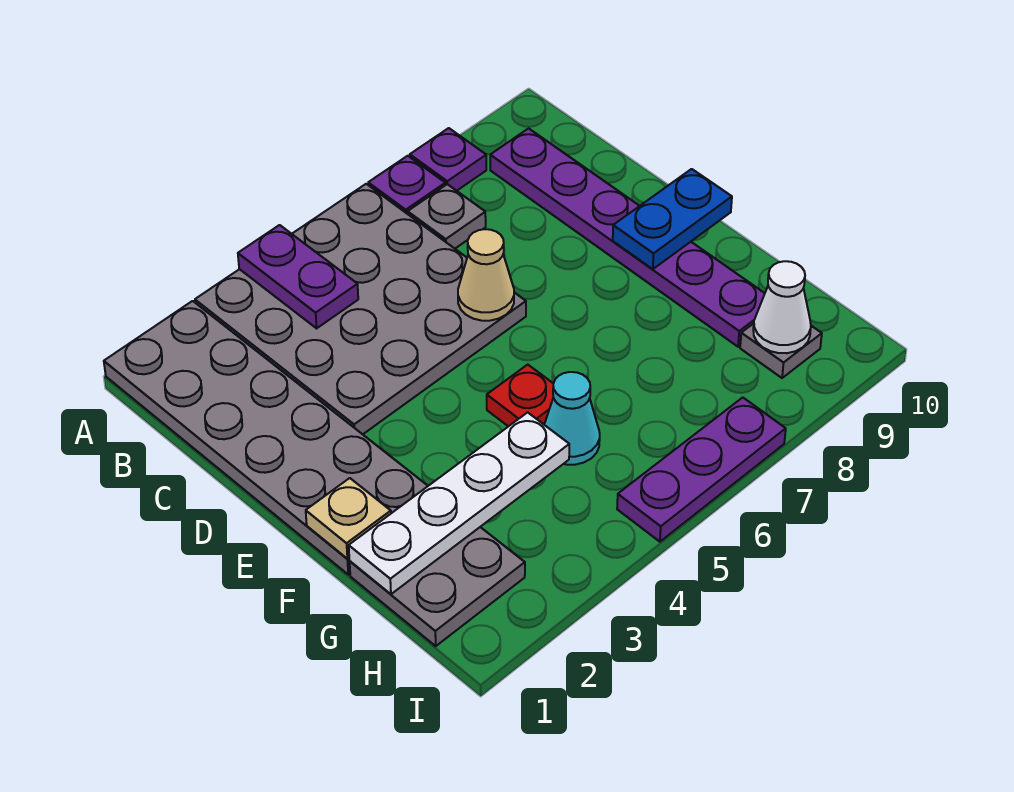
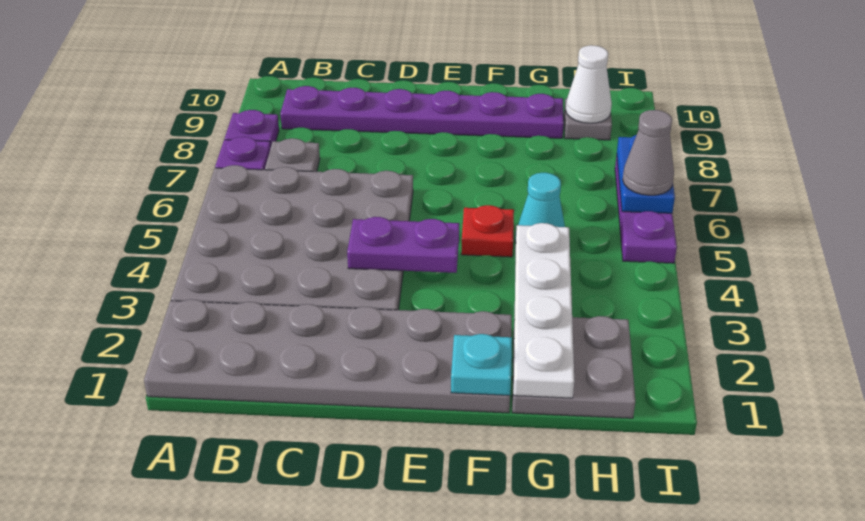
purple plate A4:B4 level 2 -> purple plate D4:E4 level 2
tan cone D6 level 2 -> none
blue plate E9:E10 level 2 -> blue plate I6:I7 level 2
tan plate F1 level 2 -> cyan plate F1 level 2
none -> grey cone I6 level 3

